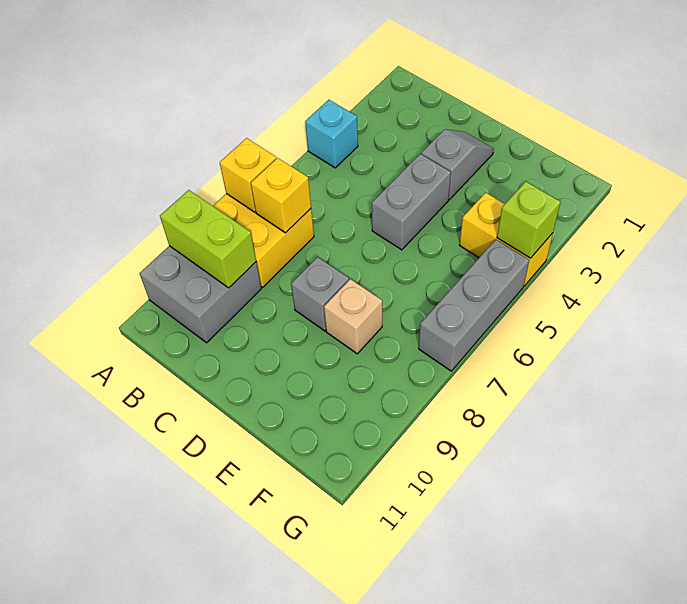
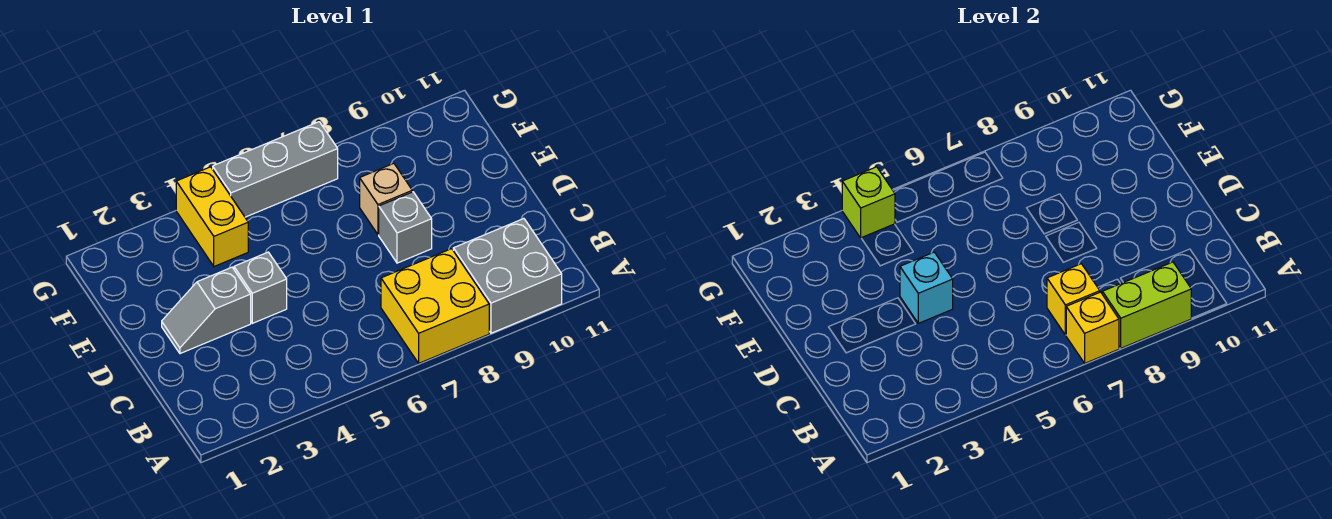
cyan brick A4 level 1 -> cyan brick D4 level 2
lime brick A9:B9 level 2 -> lime brick A8:A9 level 2
grey brick D4:D5 level 1 -> grey brick D4 level 1

